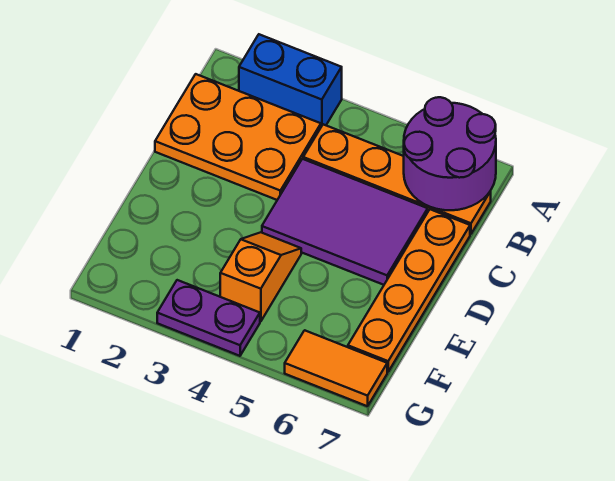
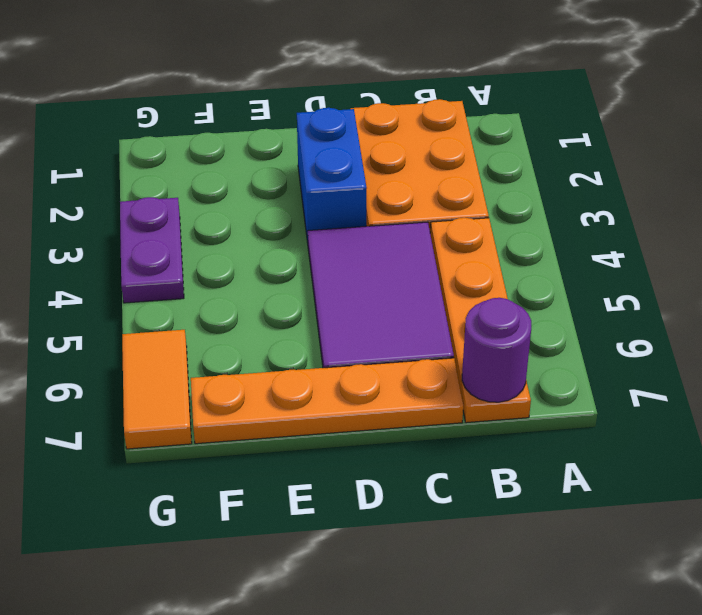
blue brick A2:A3 level 1 -> blue brick D2:D3 level 1
purple round brick A6:B7 level 2 -> purple round brick B7 level 2
orange slope E4:F4 level 1 top F -> none

